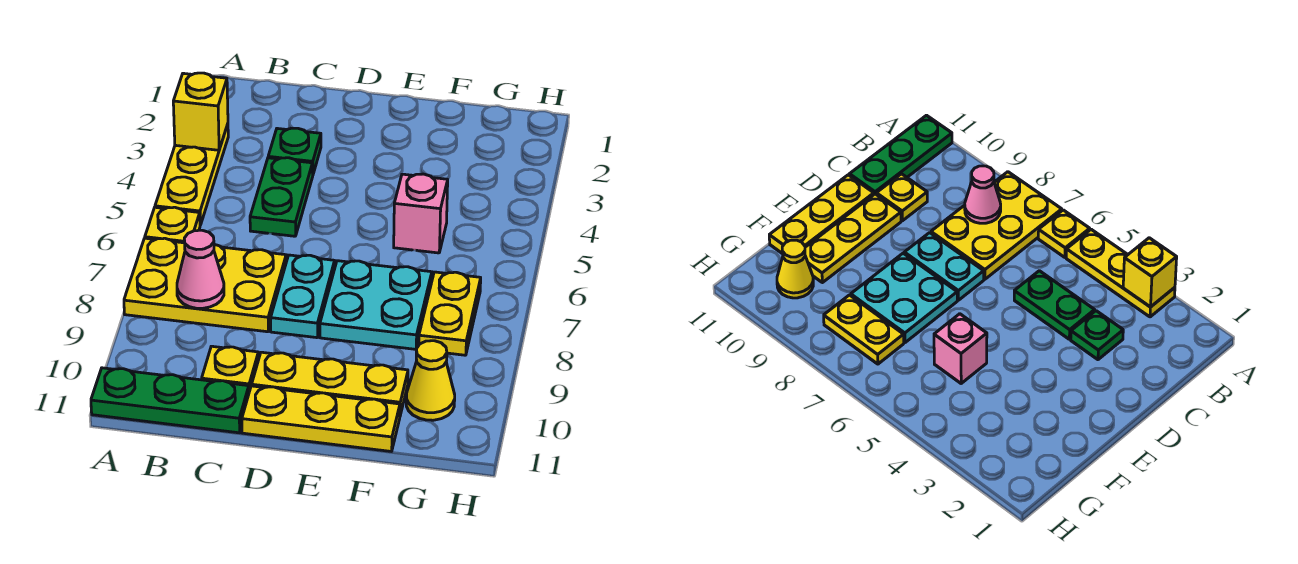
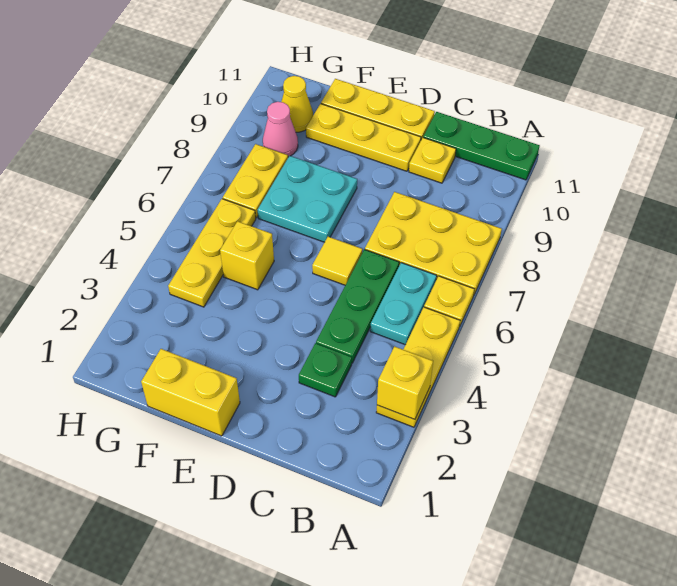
pink cone B8 level 2 -> pink cone G9 level 1
green plate C4:C5 level 1 -> green plate C4:C6 level 1
none -> yellow tile D6 level 1
cyan plate D7:D8 level 1 -> cyan plate B5:B6 level 1
none -> yellow brick E1:F1 level 1
pink brick F5 level 1 -> yellow brick F5 level 1
none -> yellow plate G4:G6 level 1

